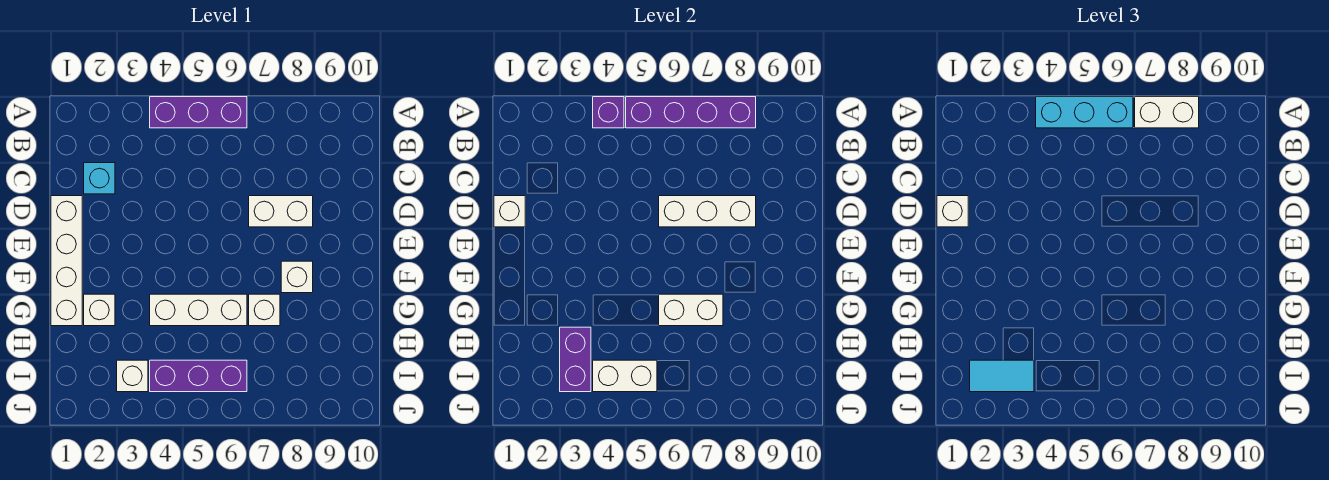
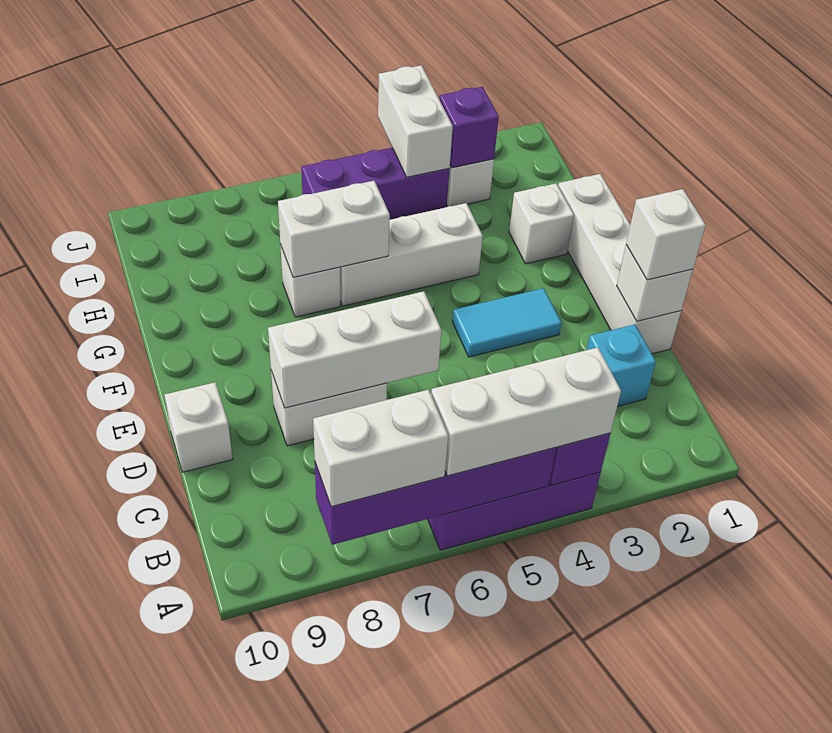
cyan brick A4:A6 level 3 -> white brick A4:A6 level 3
white brick F8 level 1 -> white brick D10 level 1
purple brick H3:I3 level 2 -> purple brick I3 level 2
cyan tile I2:I3 level 3 -> cyan tile E3:E4 level 1
white brick I4:I5 level 2 -> white brick I4:J4 level 2

